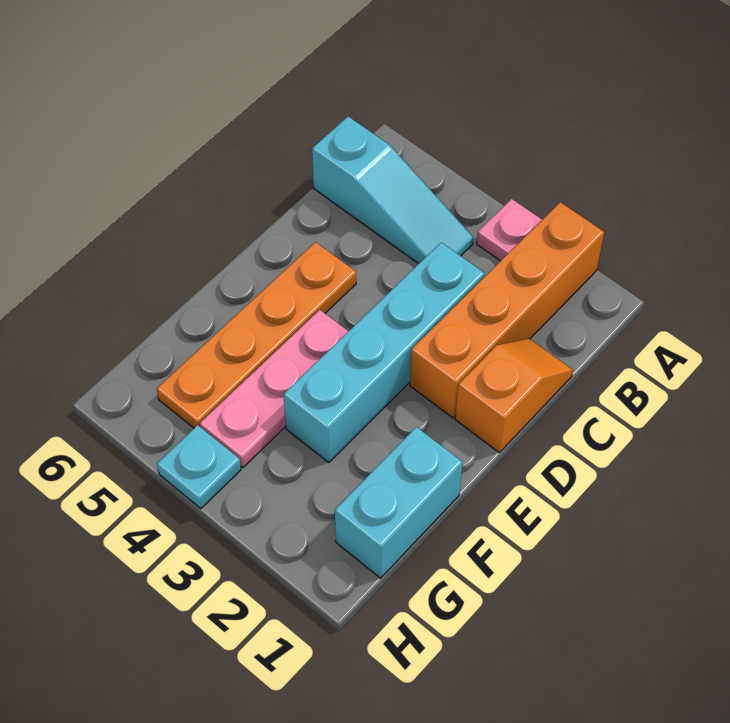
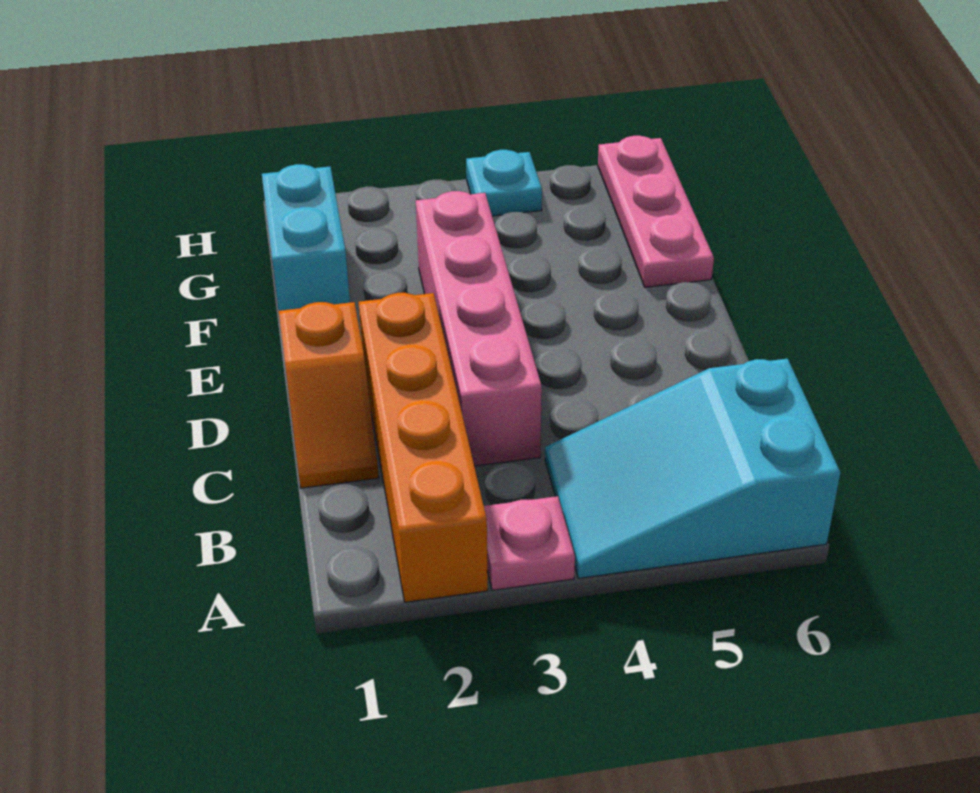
cyan slope B4:B6 level 1 top 6 -> cyan slope A4:B6 level 1 top 6
cyan brick C3:F3 level 1 -> pink brick C3:F3 level 1
orange plate D5:G5 level 1 -> none
pink plate E4:G4 level 1 -> pink plate F6:H6 level 1

